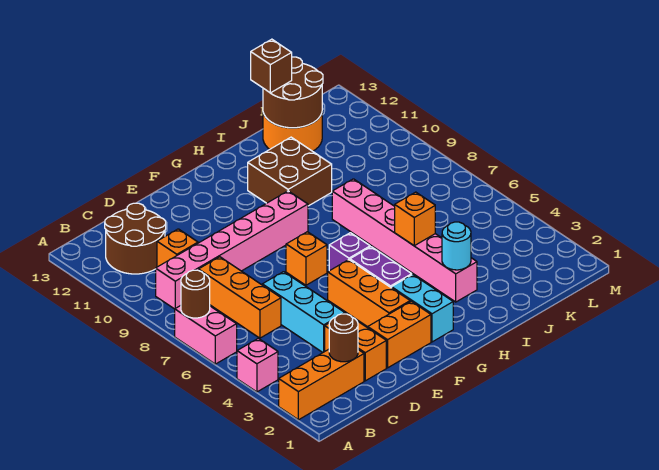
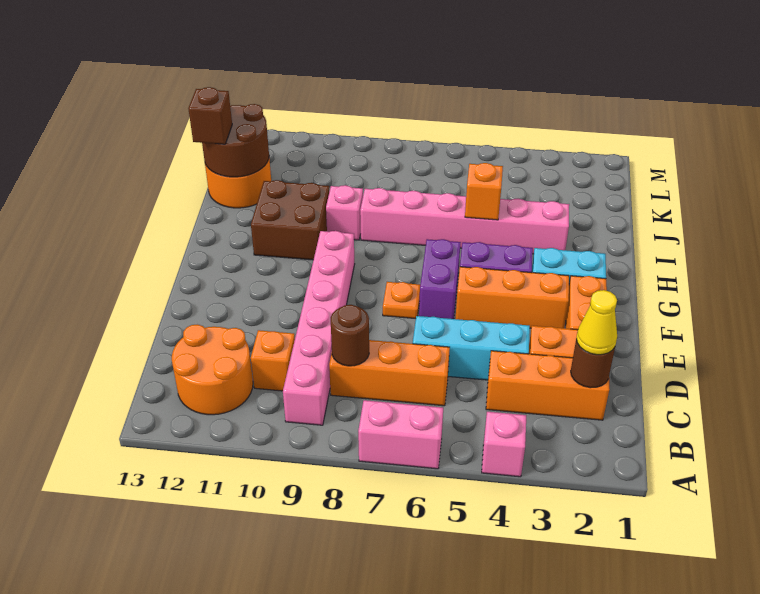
orange brick A2:C2 level 1 -> orange brick C2:C4 level 1
brown round brick A7 level 2 -> brown round brick C8 level 2
brown round brick B11:C12 level 1 -> orange round brick B11:C12 level 1
none -> yellow cone C2 level 3
orange brick F7 level 1 -> orange plate F7 level 1
purple brick G6 level 1 -> purple brick F6:G6 level 1
cyan round brick I3 level 2 -> none
none -> pink brick I9 level 1

